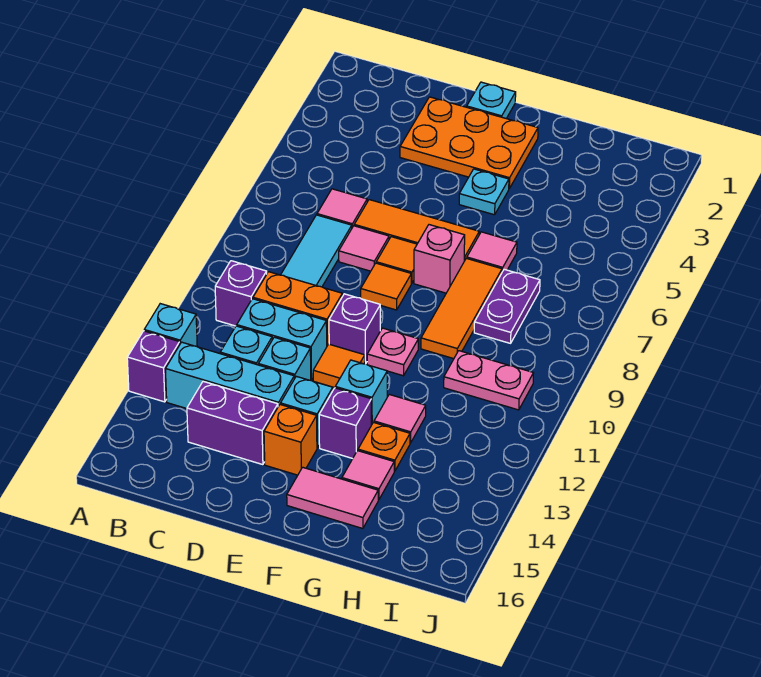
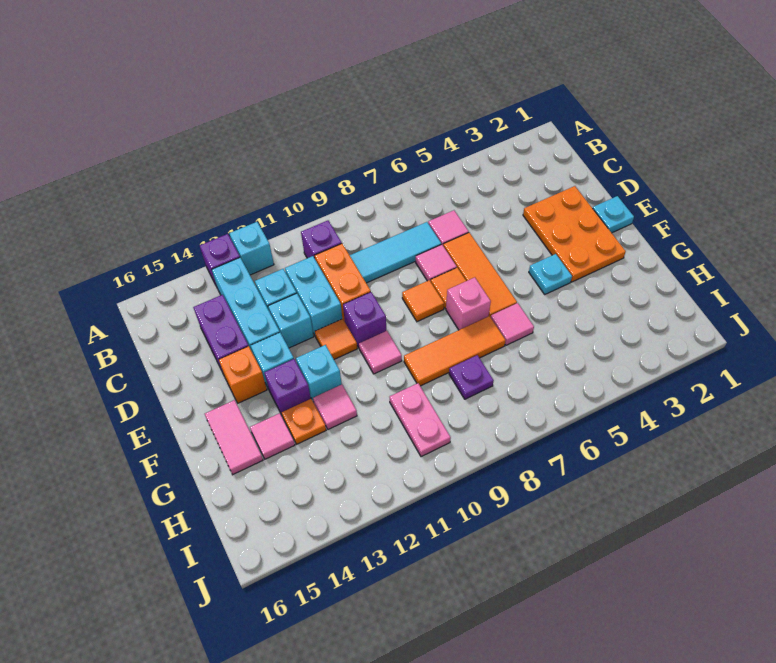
pink plate F10 level 1 -> pink tile F10 level 1
purple plate H7:H8 level 1 -> purple plate H8 level 1

